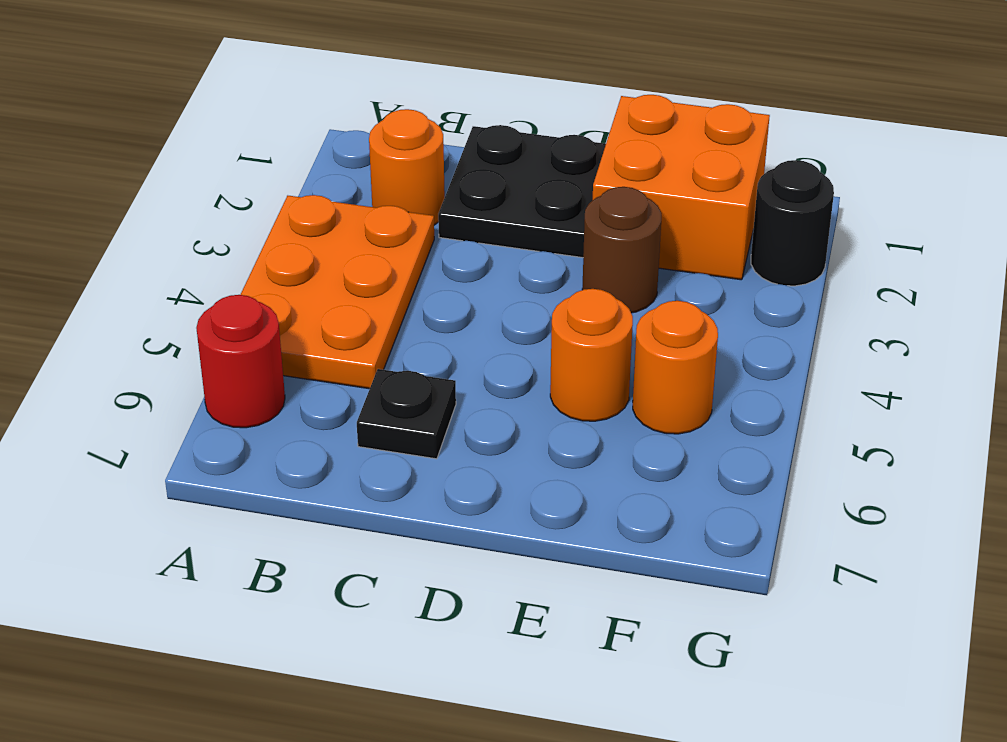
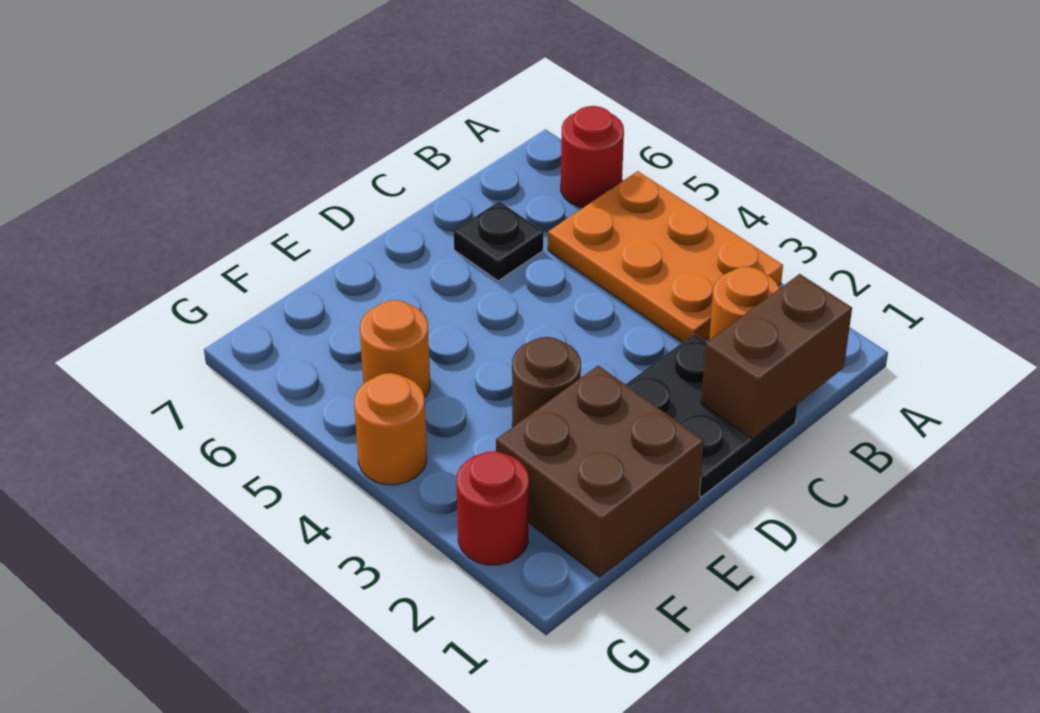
none -> brown brick B1:C1 level 2
orange brick E1:F2 level 1 -> brown brick E1:F2 level 1
orange round brick E5 level 1 -> orange round brick G4 level 1
black round brick G2 level 1 -> red round brick G2 level 1

